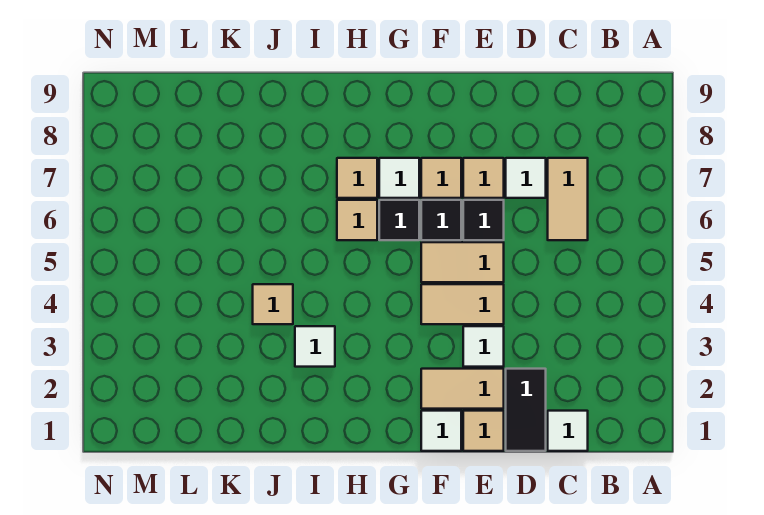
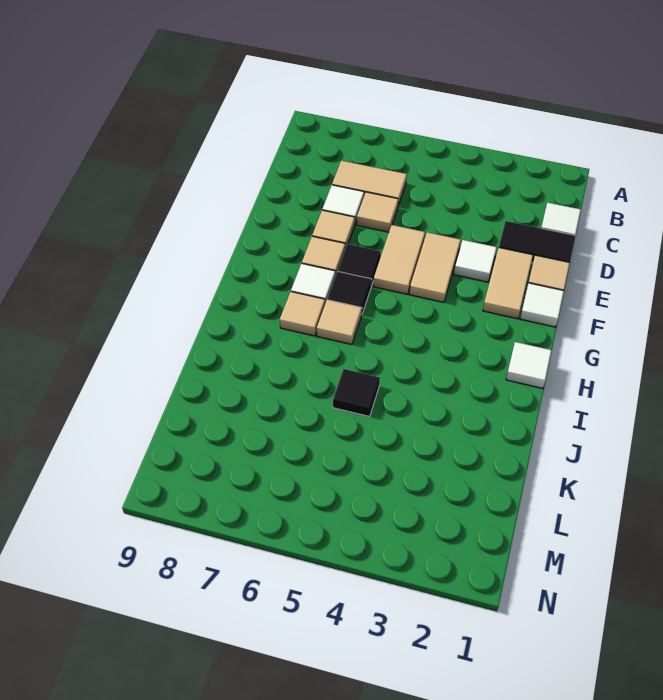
black tile E6 level 1 -> black tile J5 level 1
white tile I3 level 1 -> white tile H1 level 1
tan tile J4 level 1 -> tan tile D6 level 1

